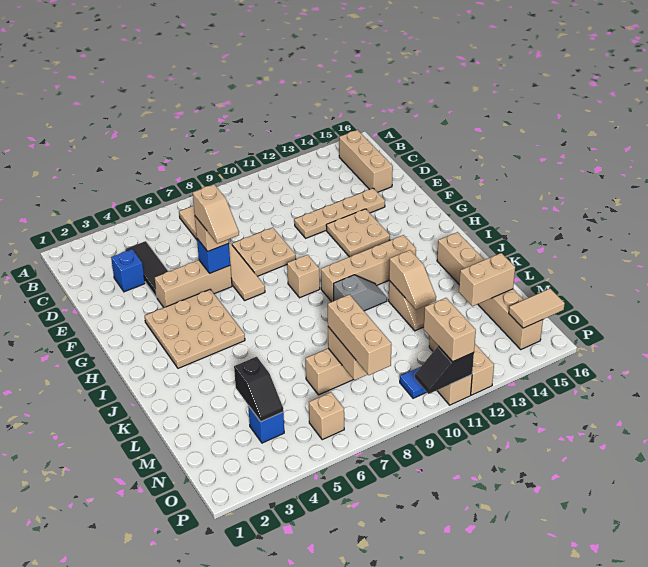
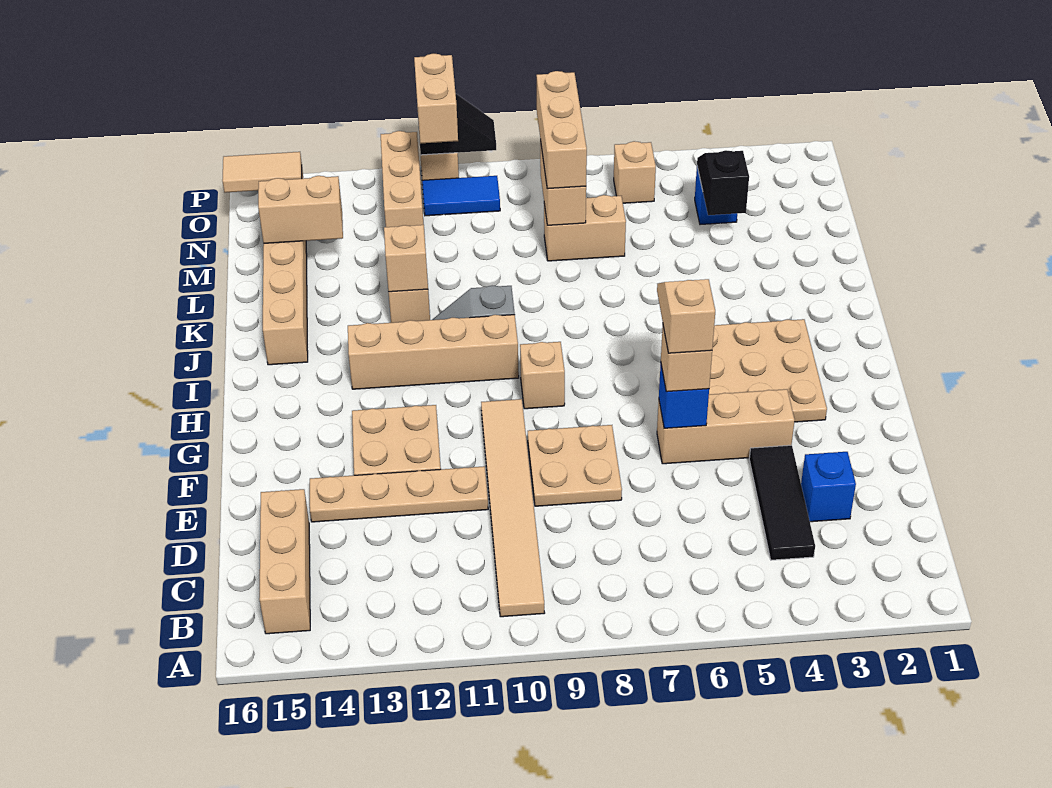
tan tile B7:G7 level 1 -> tan tile B10:G10 level 1

